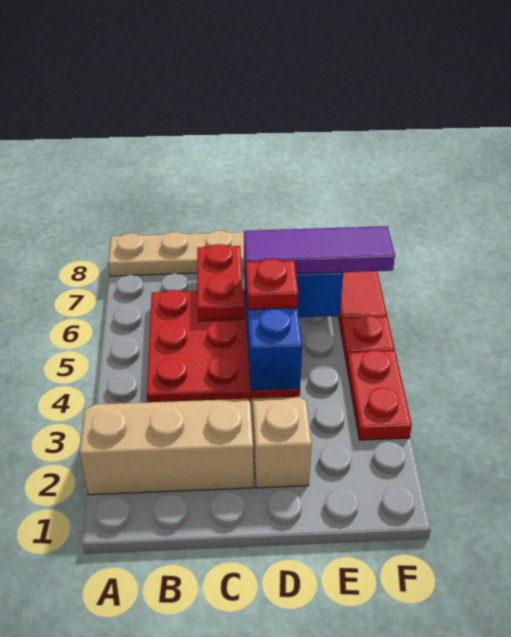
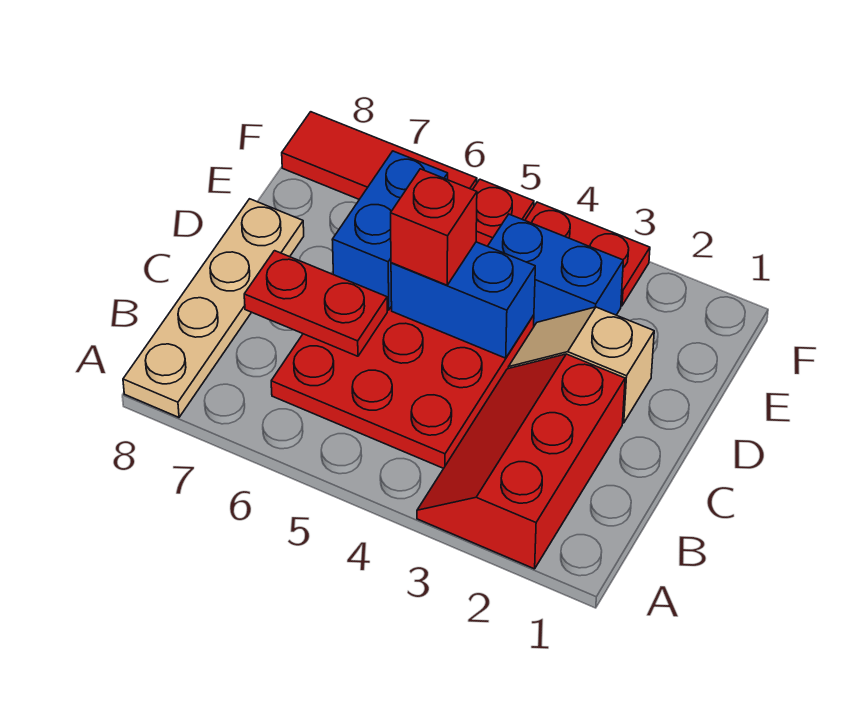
tan slope A2:C3 level 1 top 2 -> red slope A2:C3 level 1 top 2
red plate D5 level 3 -> red brick D5 level 3
purple tile D6:F6 level 3 -> none
none -> blue brick E3:E4 level 1

